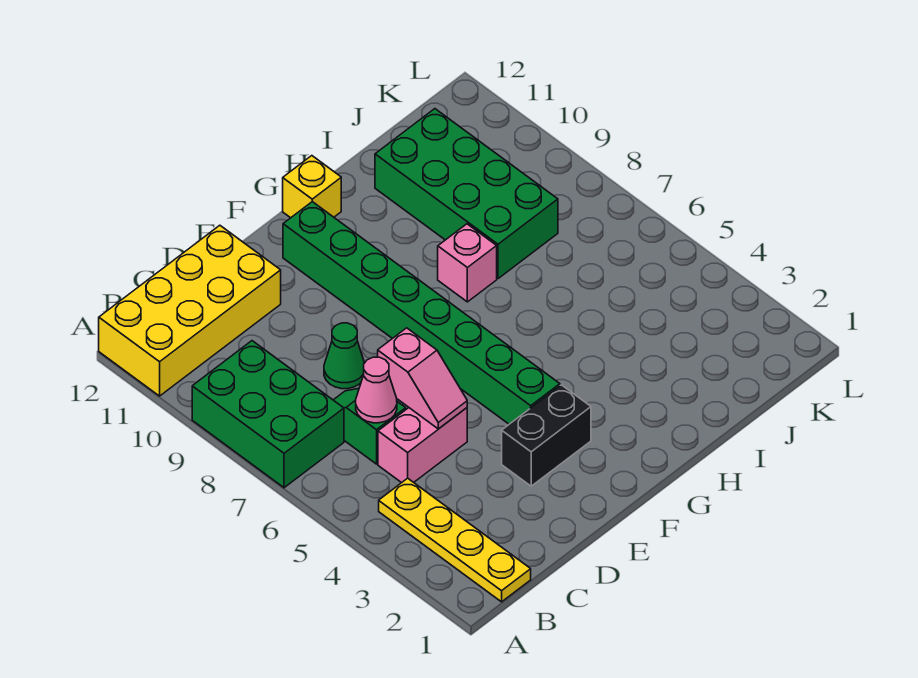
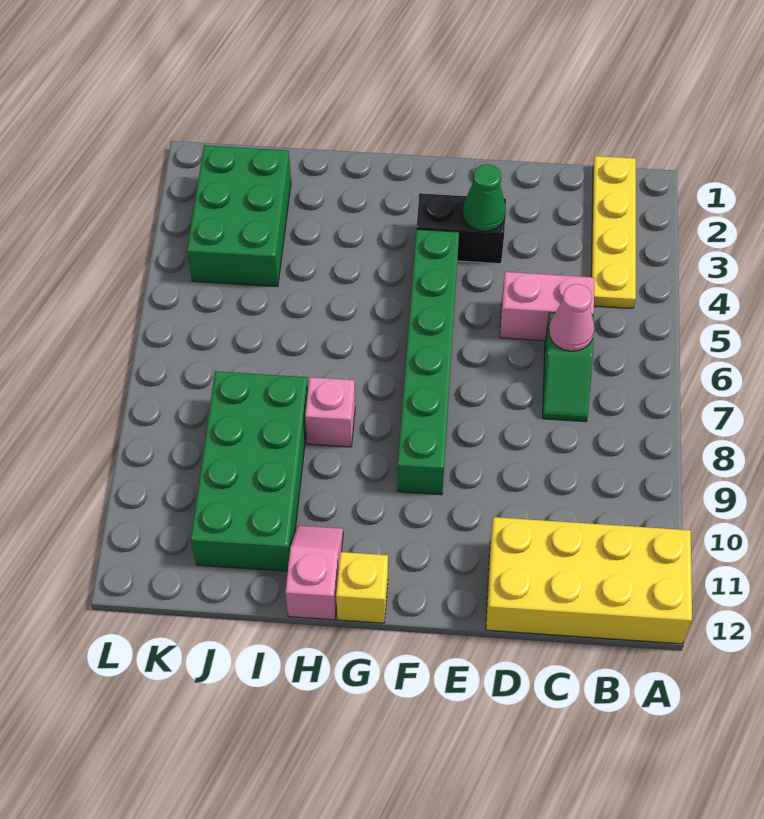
green brick A7:B9 level 1 -> green brick J2:K4 level 1
pink slope D5:D6 level 2 top 6 -> pink slope H11:H12 level 1 top 12
green cone D8 level 1 -> green cone E3 level 2
green brick F4:F11 level 1 -> green brick F4:F9 level 1

